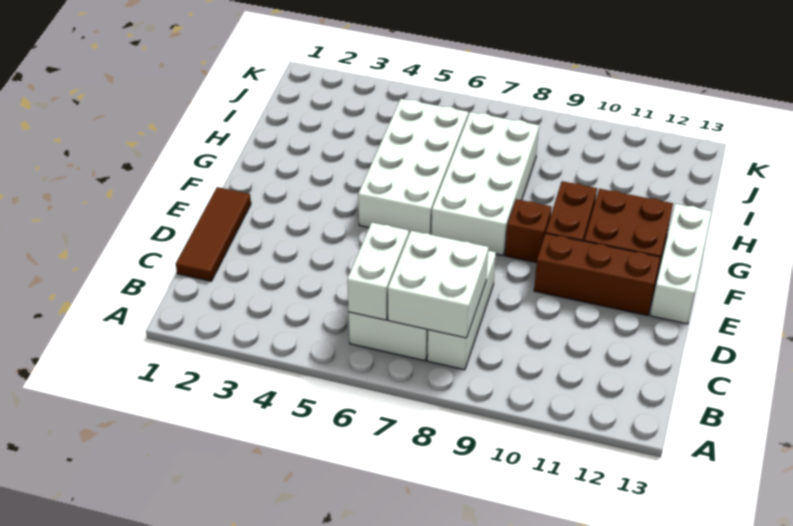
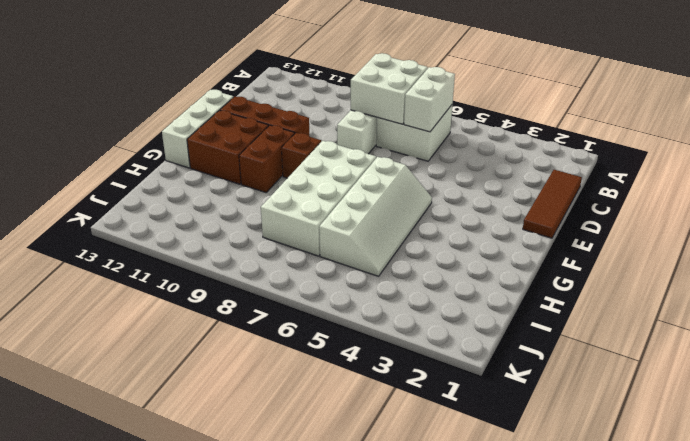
white brick F5:I6 level 1 -> white slope F5:I6 level 1 top 6

